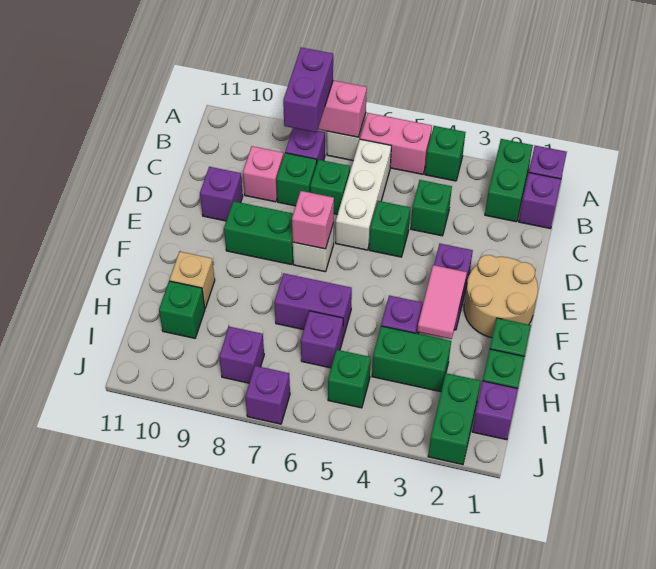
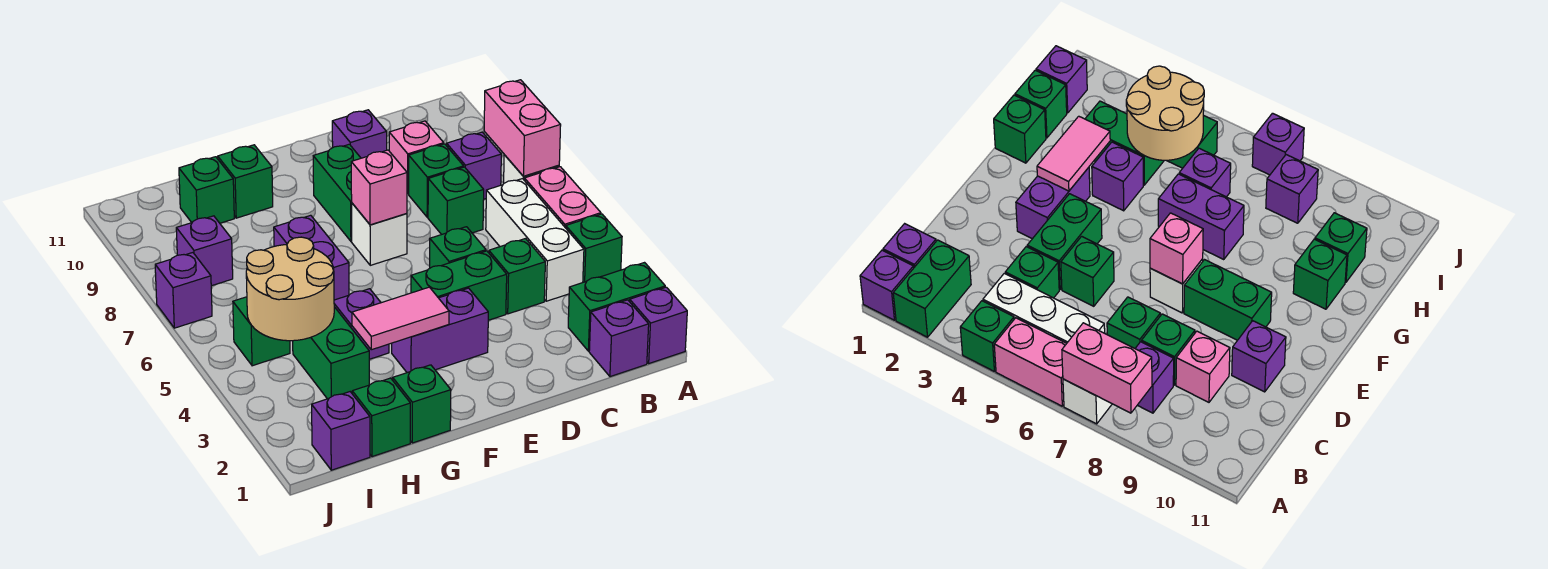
purple brick A8:B8 level 3 -> none
white brick B6:D6 level 1 -> white brick B4:B6 level 1
tan round brick E1:F2 level 1 -> tan round brick H4:I5 level 2
tan brick G10 level 1 -> green brick G10 level 1
green brick I2:J2 level 1 -> green brick D4:E4 level 1

